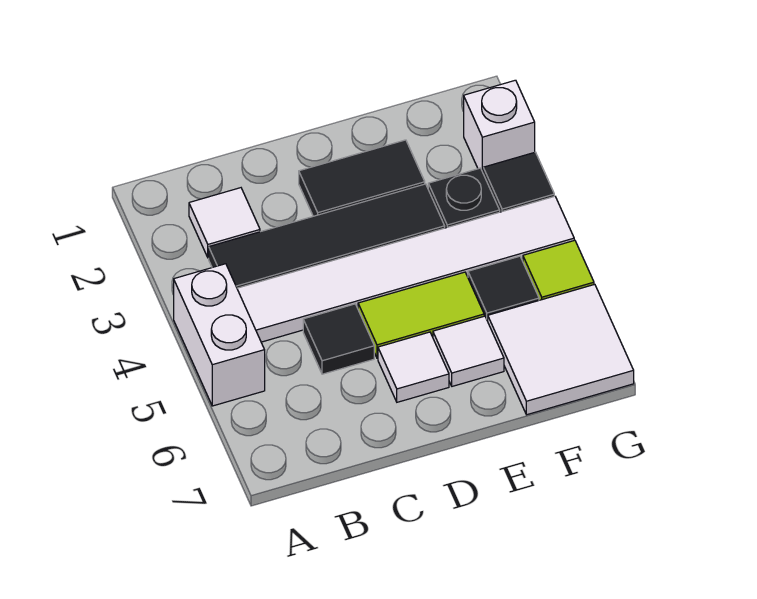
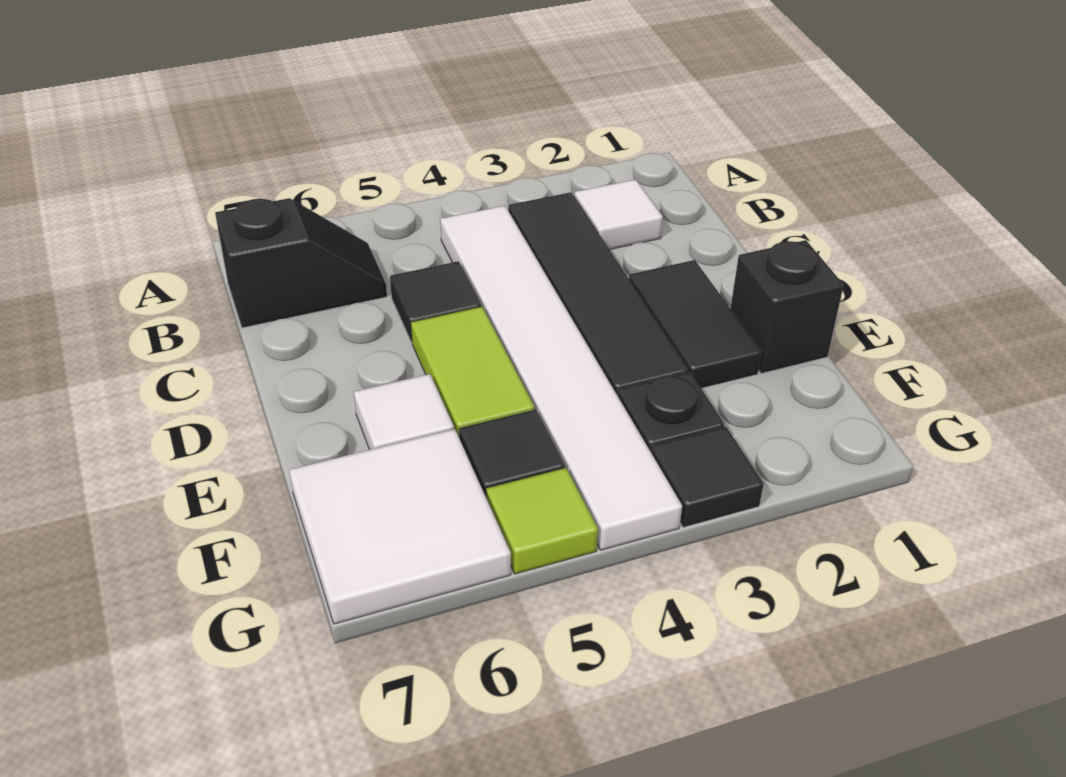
white brick A4:A5 level 1 -> none
none -> black slope B6:B7 level 1 top 7
white tile D6 level 1 -> none
none -> black brick E1 level 1
white brick G2 level 1 -> none

